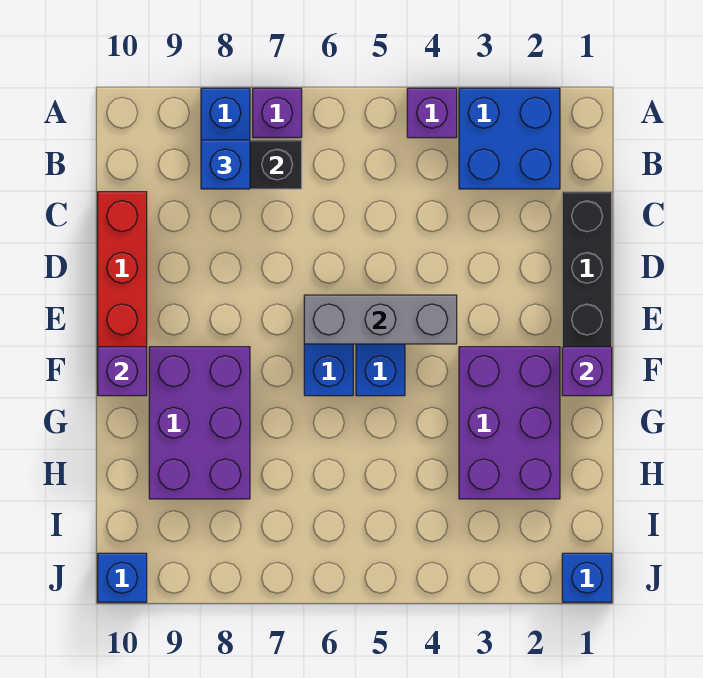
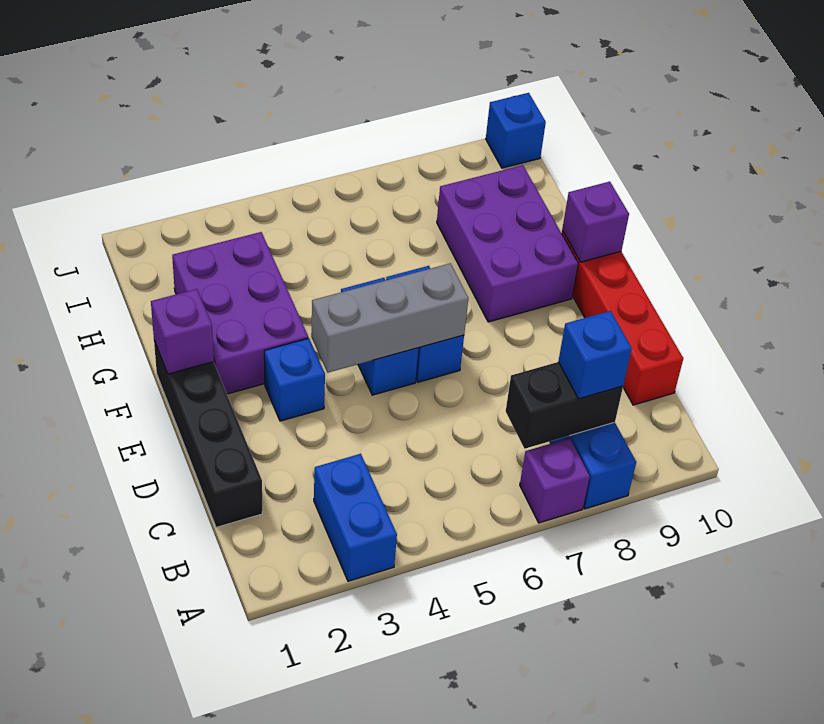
blue brick A2:B3 level 1 -> blue brick A3:B3 level 1
purple brick A4 level 1 -> none
blue brick J1 level 1 -> blue brick E3 level 1

